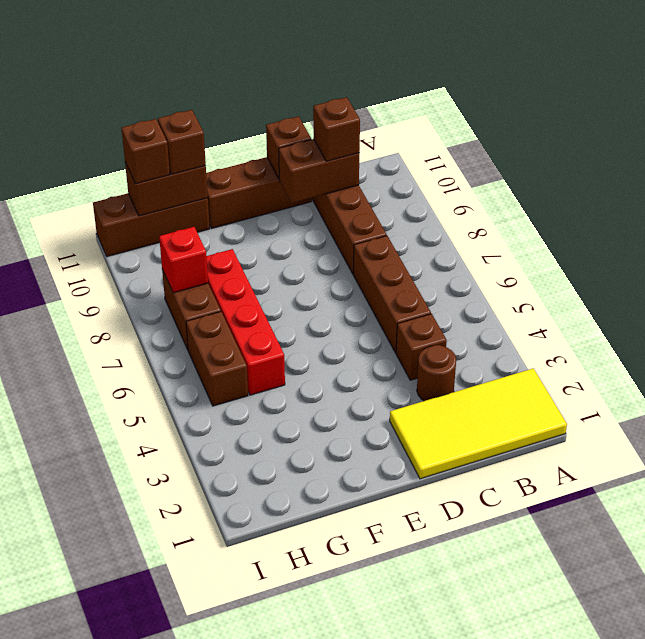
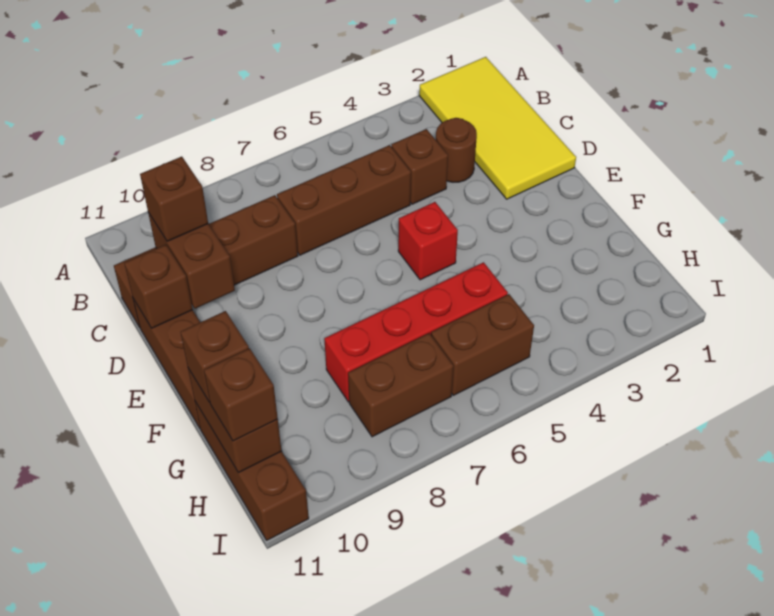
red brick H8 level 2 -> red brick E5 level 1

